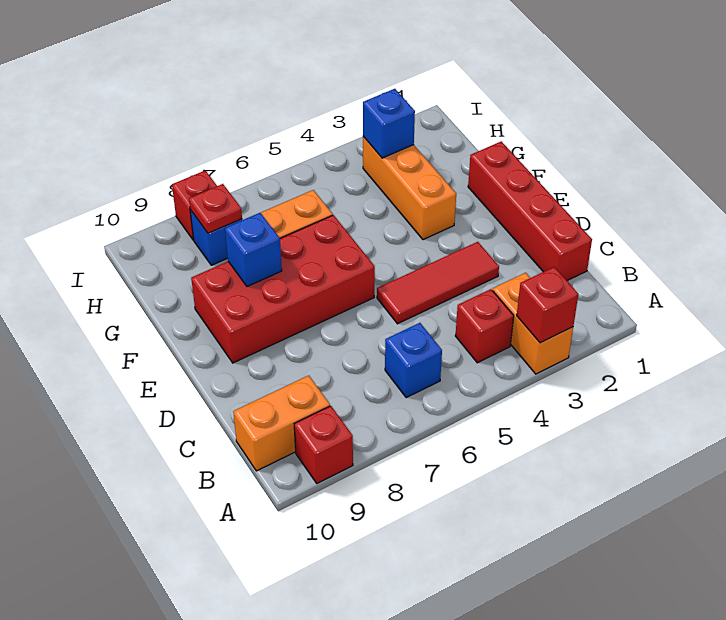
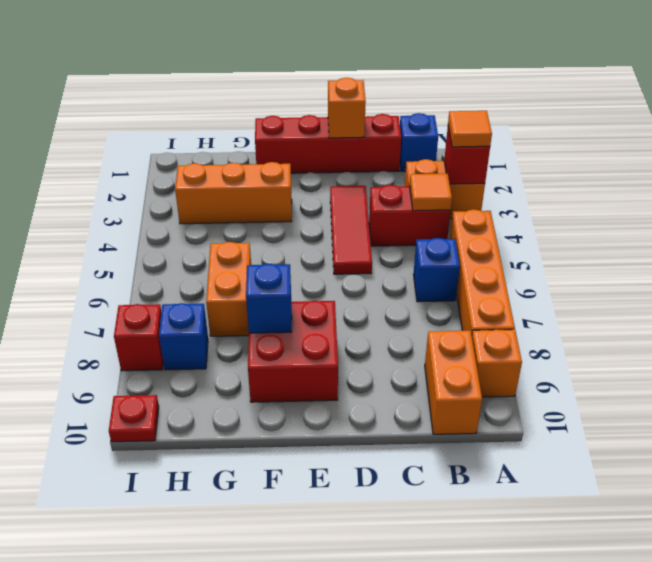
none -> orange tile A3 level 3
none -> orange brick A5:A8 level 1
red brick A9 level 1 -> orange brick A9 level 1
red brick B4 level 1 -> red brick B4:C4 level 1
none -> orange tile B4 level 2
none -> orange brick D1 level 2
red brick E6:F9 level 1 -> red brick E8:F9 level 1
blue brick H3 level 2 -> blue brick B1 level 1
red plate H8 level 2 -> red plate I10 level 1

